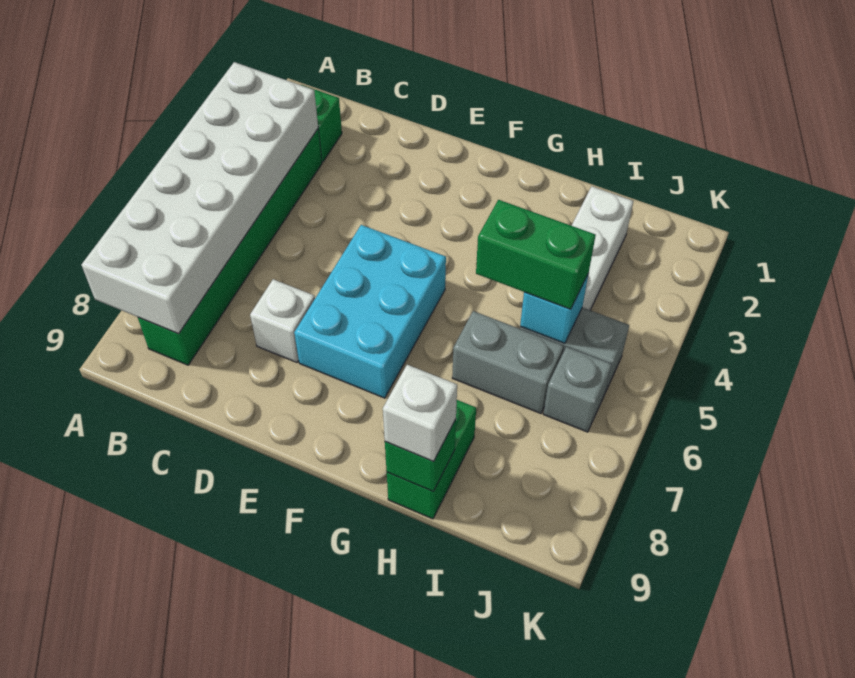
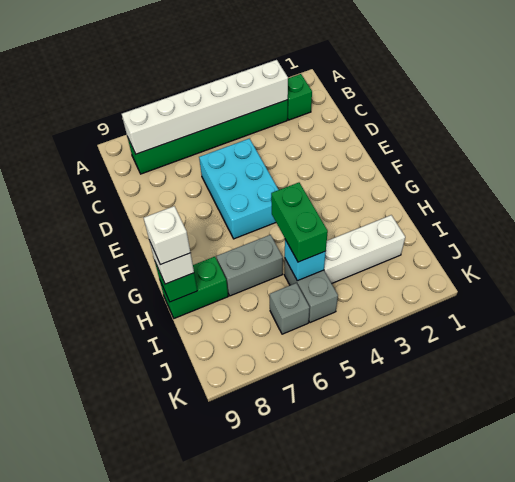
white brick A3:B8 level 2 -> white brick B3:B8 level 2
white brick D7 level 1 -> white brick H9 level 4
cyan brick E5:F7 level 1 -> cyan brick D5:F6 level 1
grey brick H6:I6 level 1 -> grey brick H6:H7 level 1

